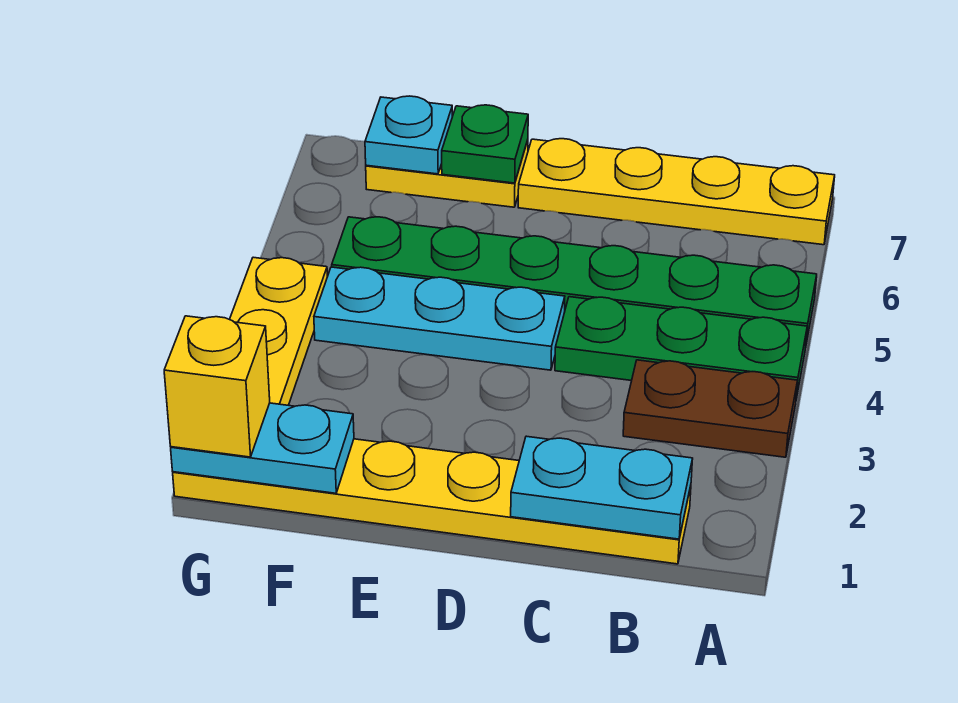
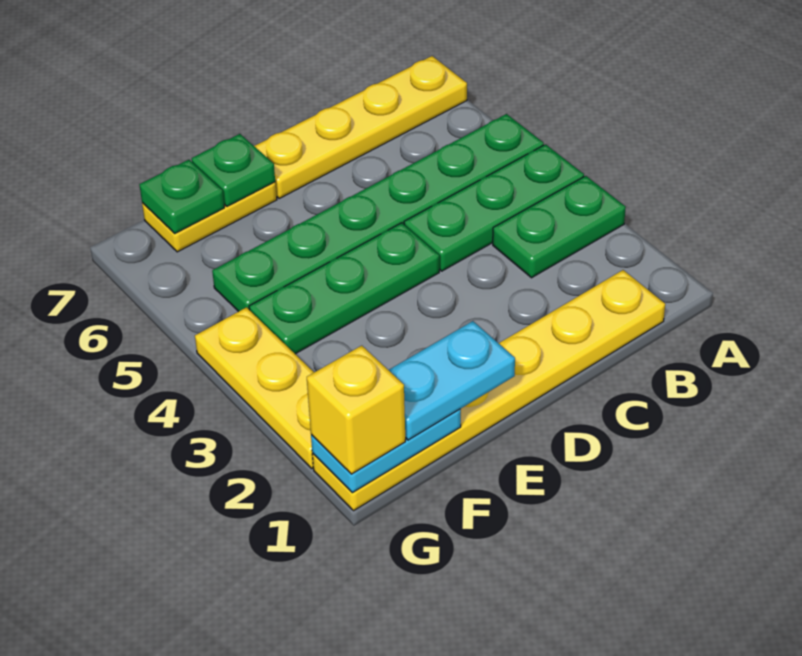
brown plate A3:B3 level 1 -> green plate A3:B3 level 1
cyan plate B1:C1 level 2 -> cyan plate E1:F1 level 3
cyan plate D4:F4 level 1 -> green plate D4:F4 level 1
cyan plate F7 level 2 -> green plate F7 level 2

